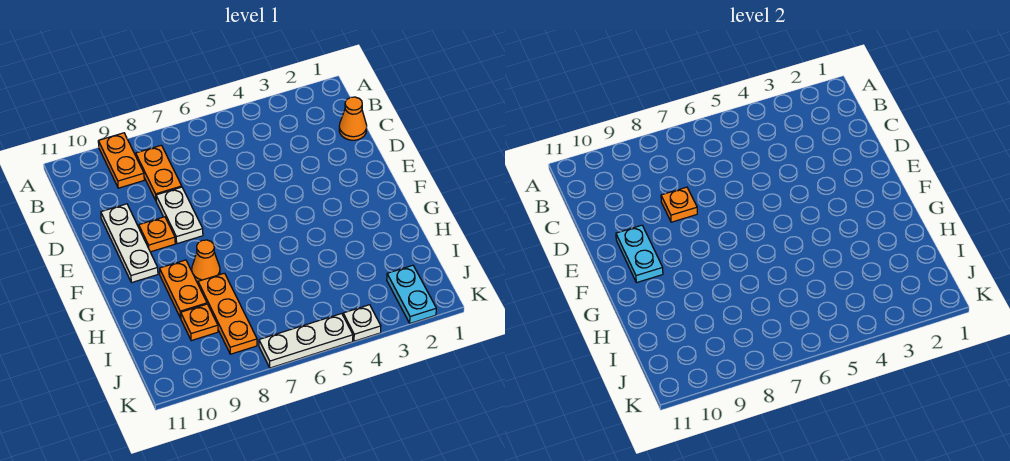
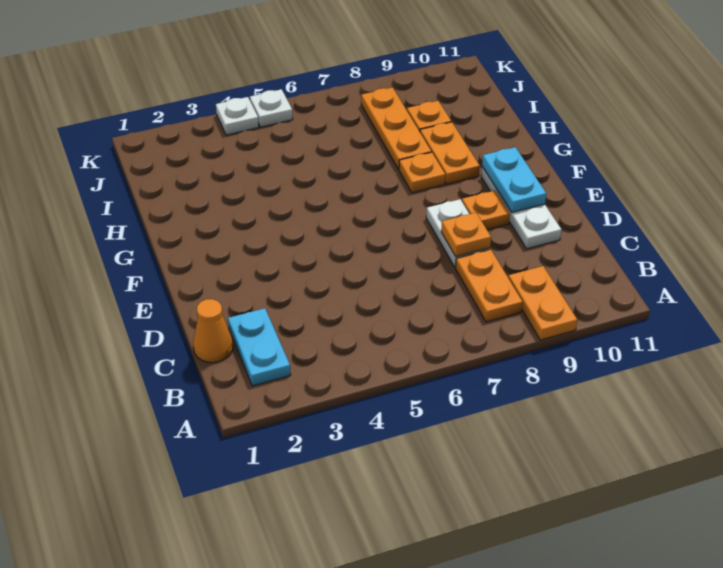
orange cone G8 level 1 -> orange plate G8 level 1
cyan plate J2:K2 level 1 -> cyan plate B2:C2 level 1
white plate K5:K7 level 1 -> white plate K5 level 1

